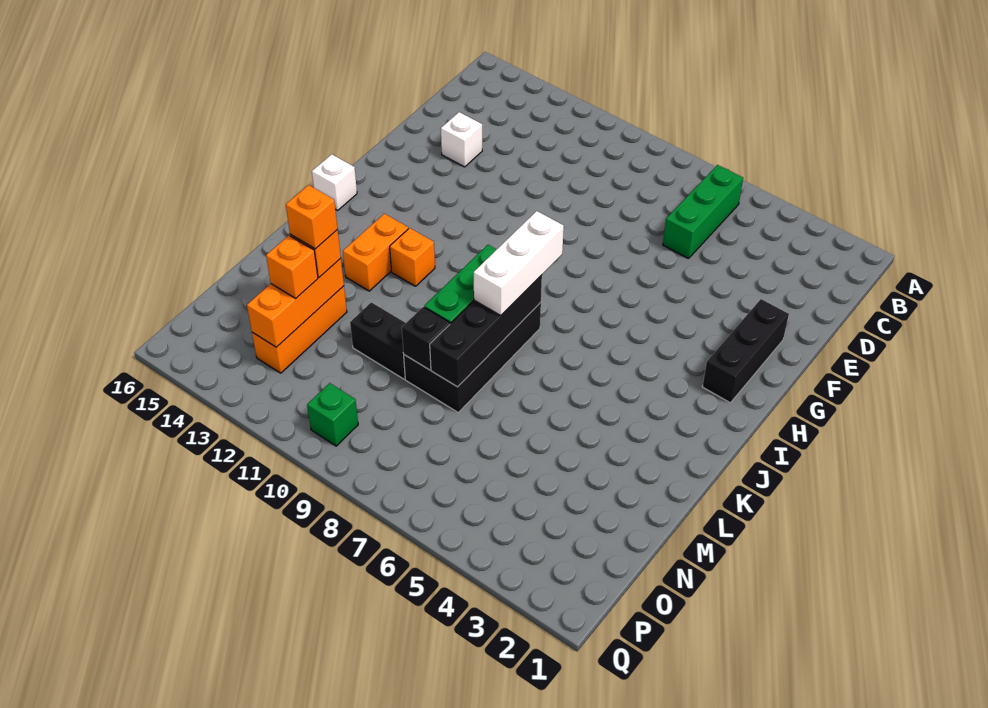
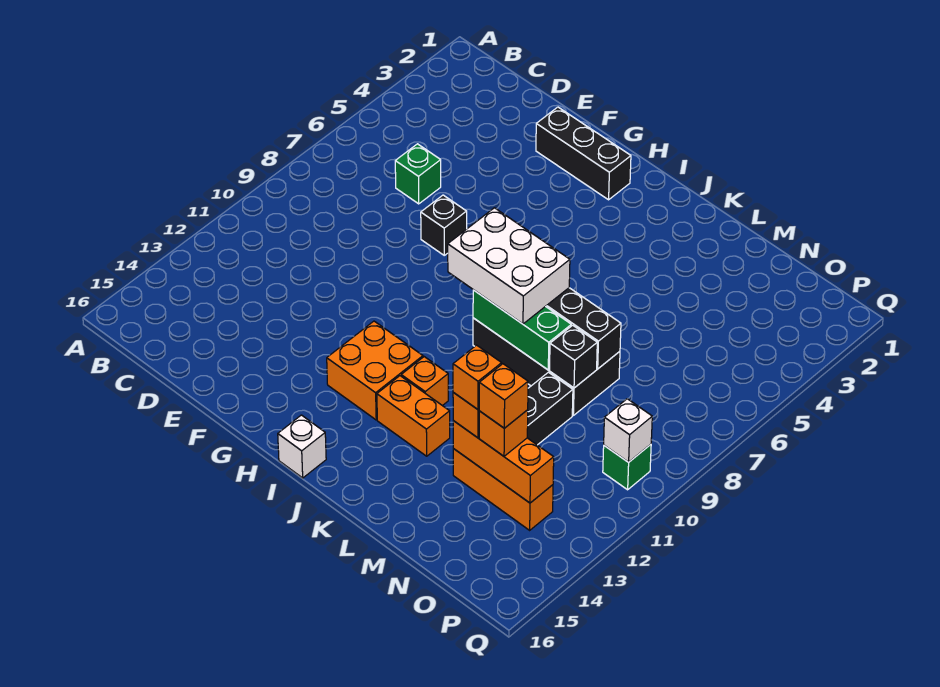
green brick B6:D6 level 1 -> green brick D6 level 1
white brick E14 level 1 -> white brick P10 level 2
none -> black brick F7 level 1
none -> orange brick H12:I13 level 1
white brick I8:K8 level 3 -> white brick I8:K9 level 3
none -> orange brick N13 level 4

